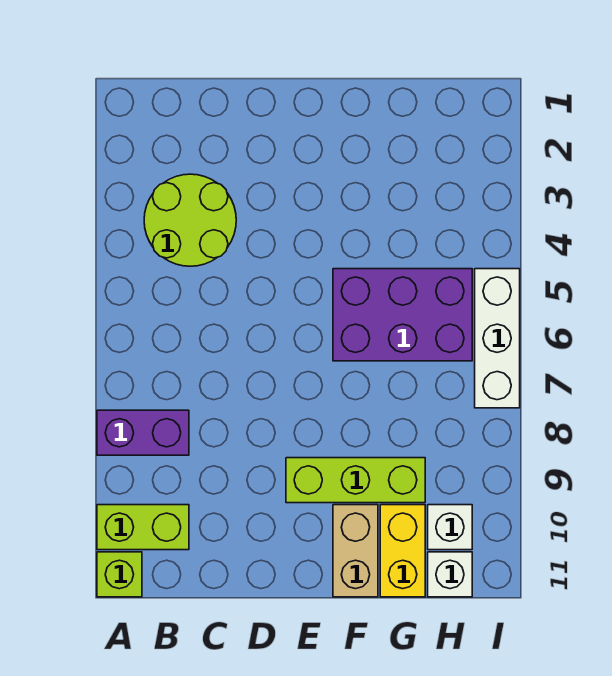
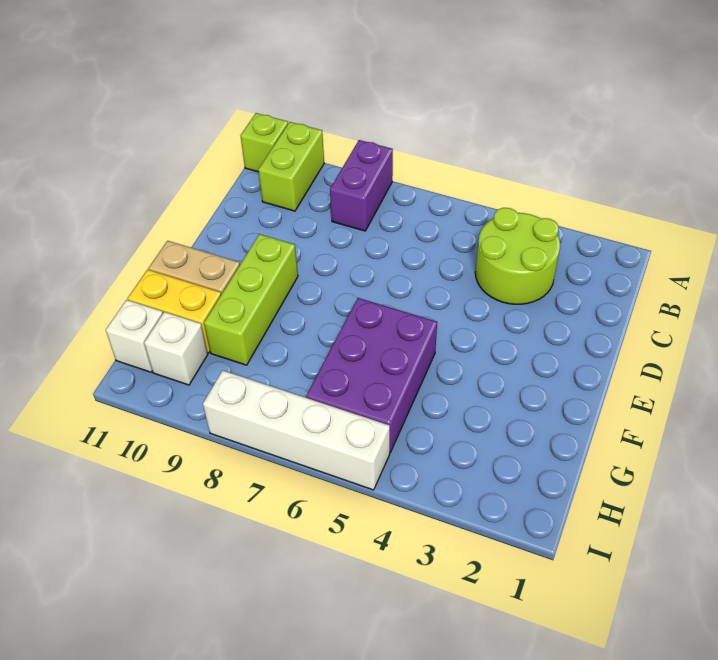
white brick I5:I7 level 1 -> white brick I5:I8 level 1

